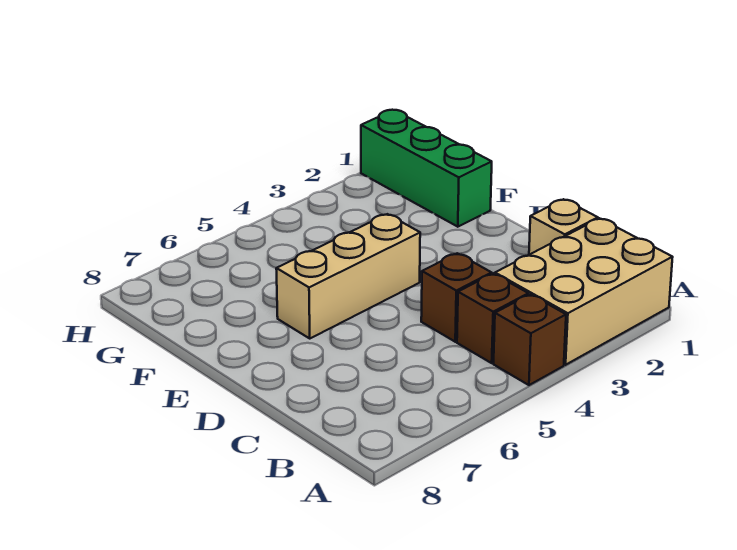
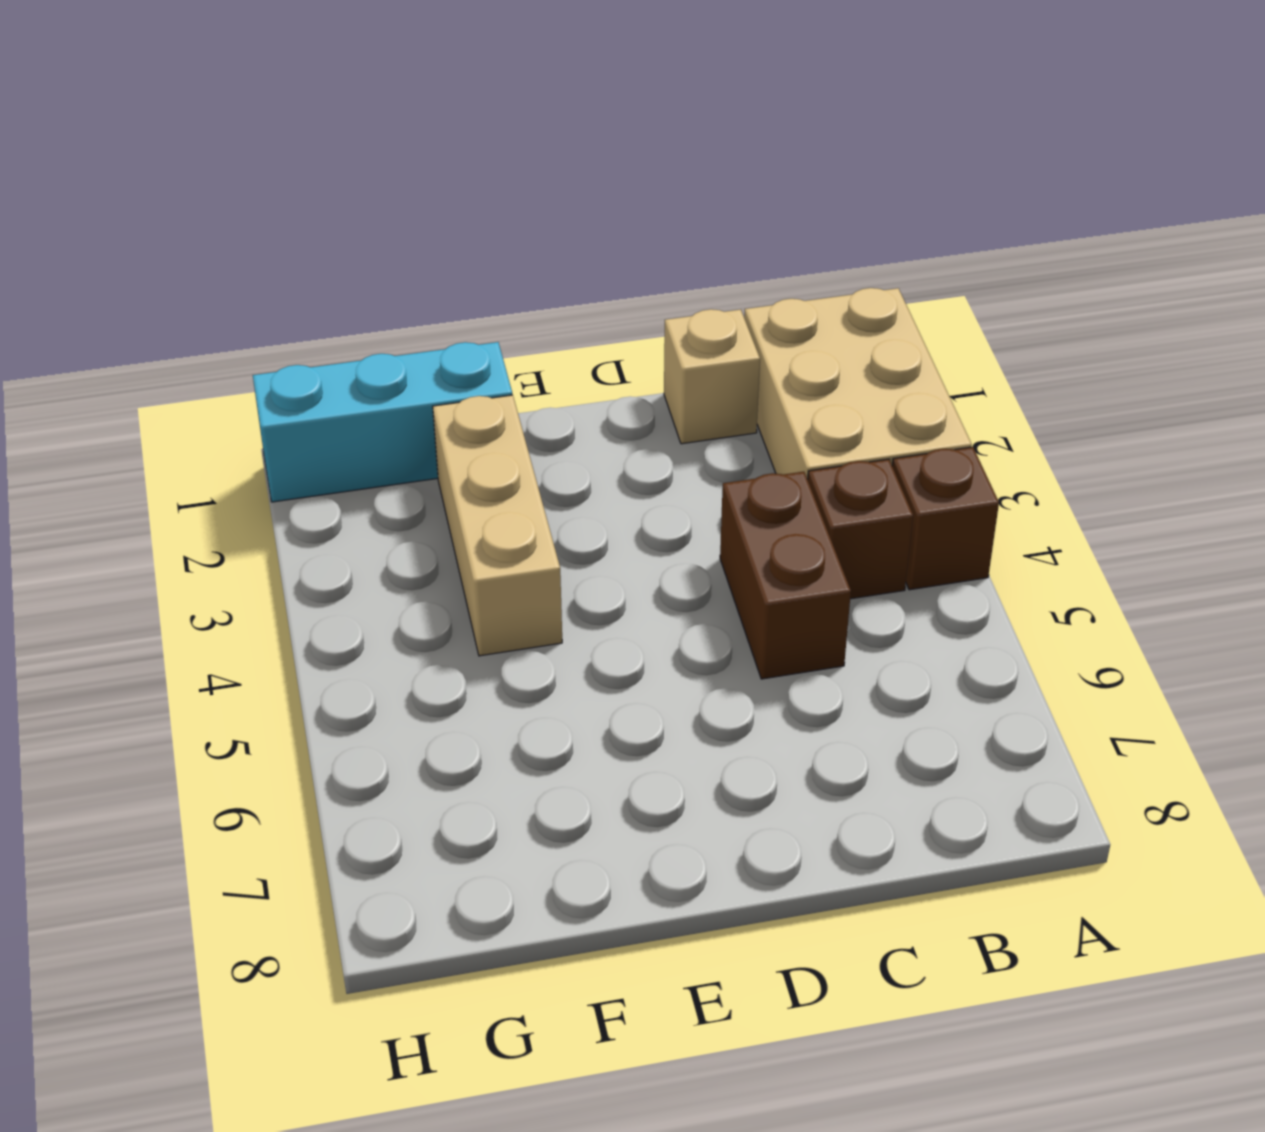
brown brick C4 level 1 -> brown brick C4:C5 level 1
tan brick E4:E6 level 1 -> tan brick F2:F4 level 1
green brick F1:H1 level 1 -> cyan brick F1:H1 level 1

